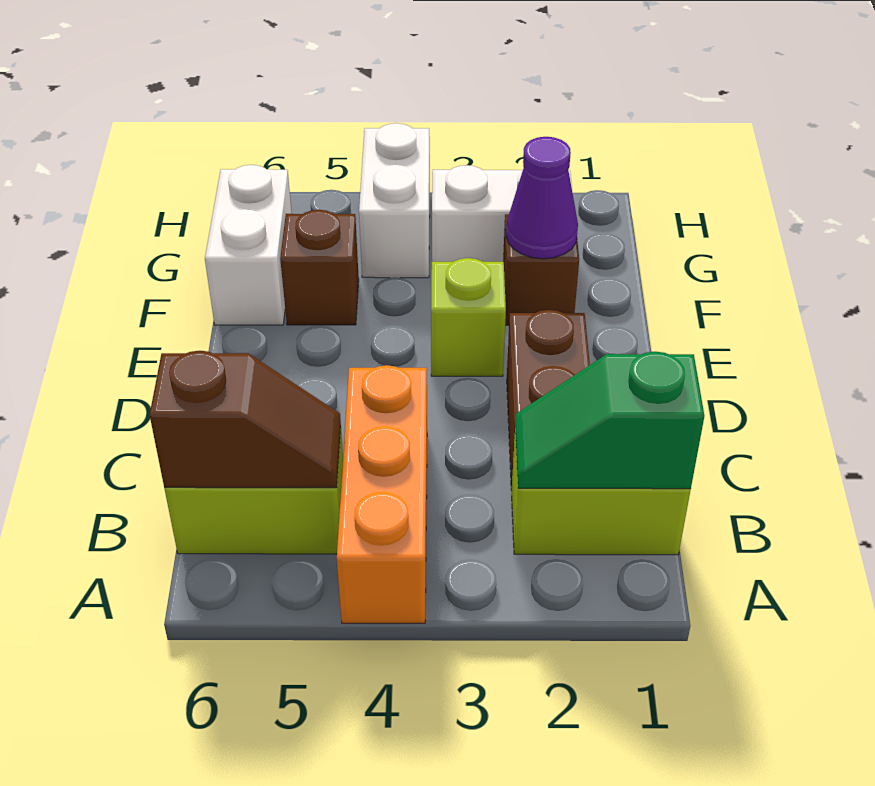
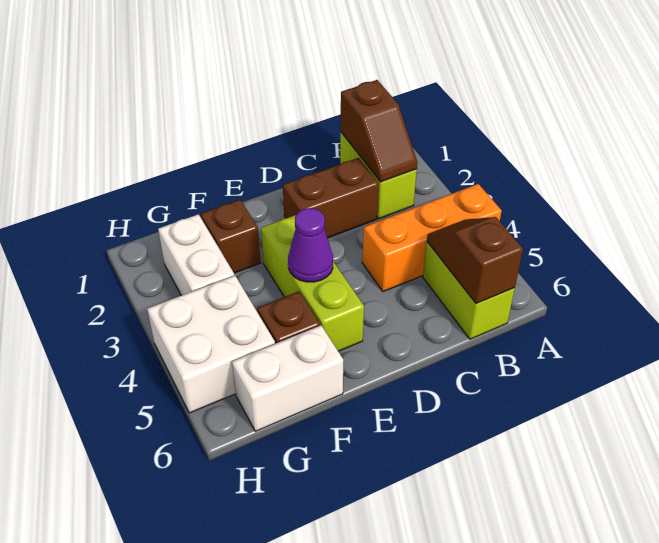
green slope B1:B2 level 2 top 1 -> brown slope B1:B2 level 2 top 1
lime brick E3 level 1 -> lime brick E3:E5 level 1
purple cone F2 level 2 -> purple cone E4 level 2
white brick G4:H4 level 1 -> white brick G4:H5 level 1

